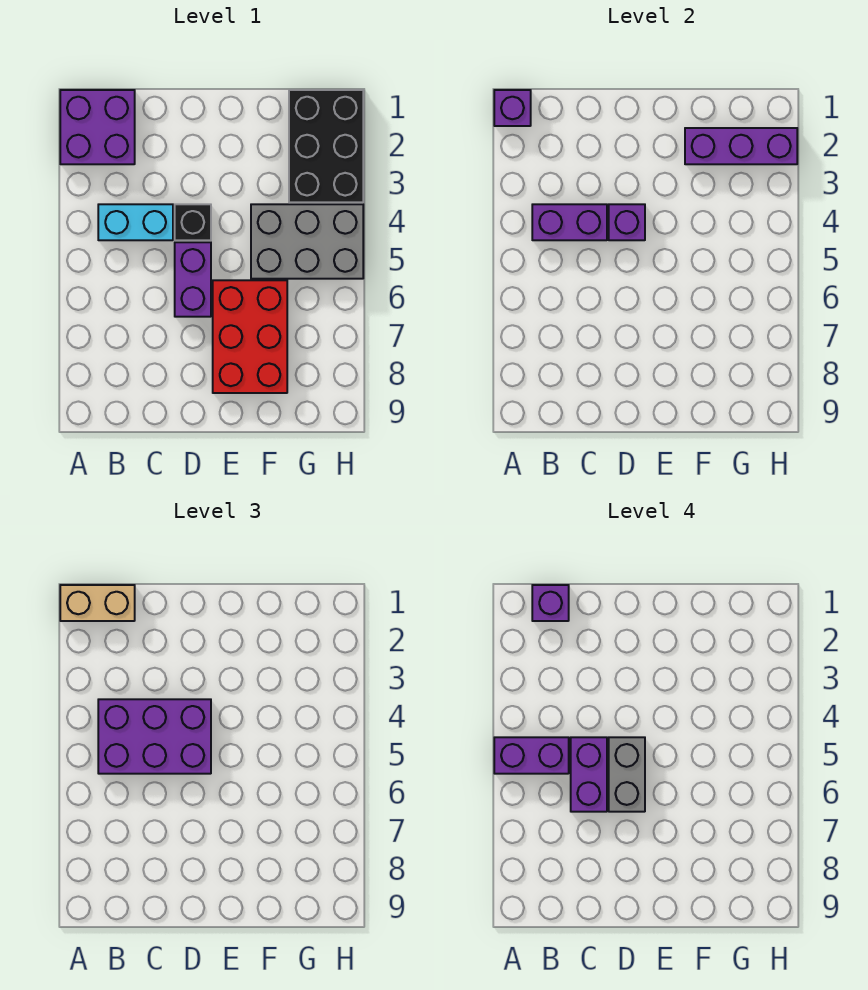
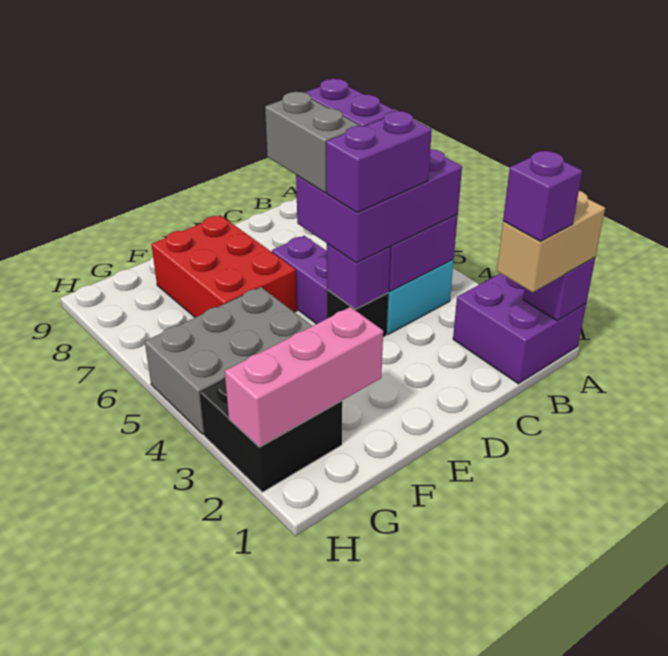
purple brick A5:B5 level 4 -> purple brick C4:D4 level 4
purple brick F2:H2 level 2 -> pink brick F2:H2 level 2
black brick G1:H3 level 1 -> black brick G2:H3 level 1

